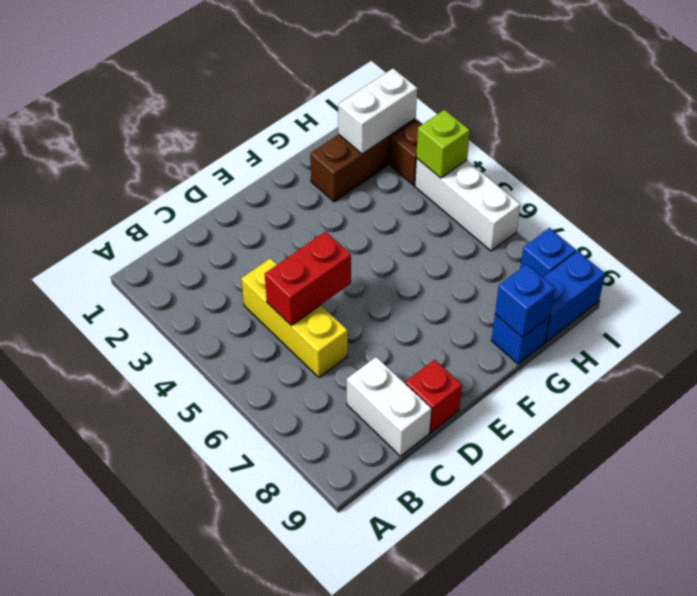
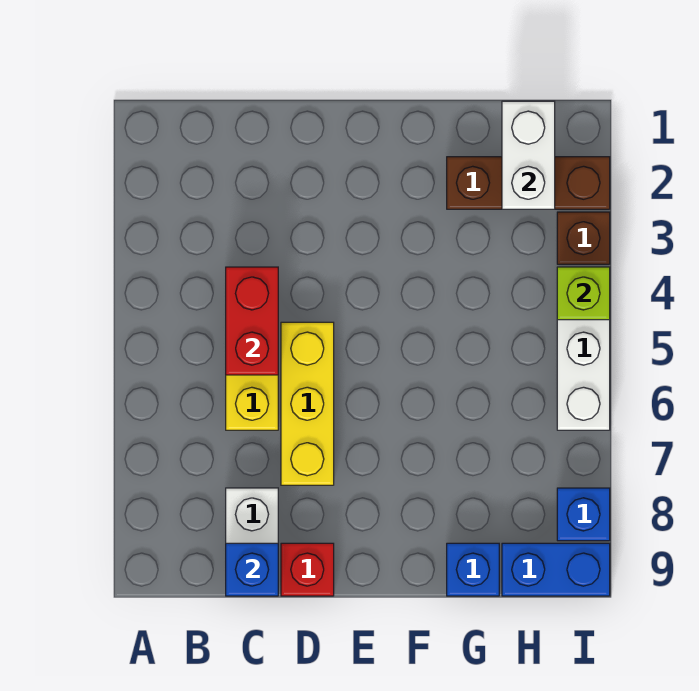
red brick C5:D5 level 2 -> red brick C4:C5 level 2
none -> yellow brick D5:D7 level 1
blue brick G9 level 2 -> blue brick C9 level 2
white brick H2:I2 level 2 -> white brick H1:H2 level 2

